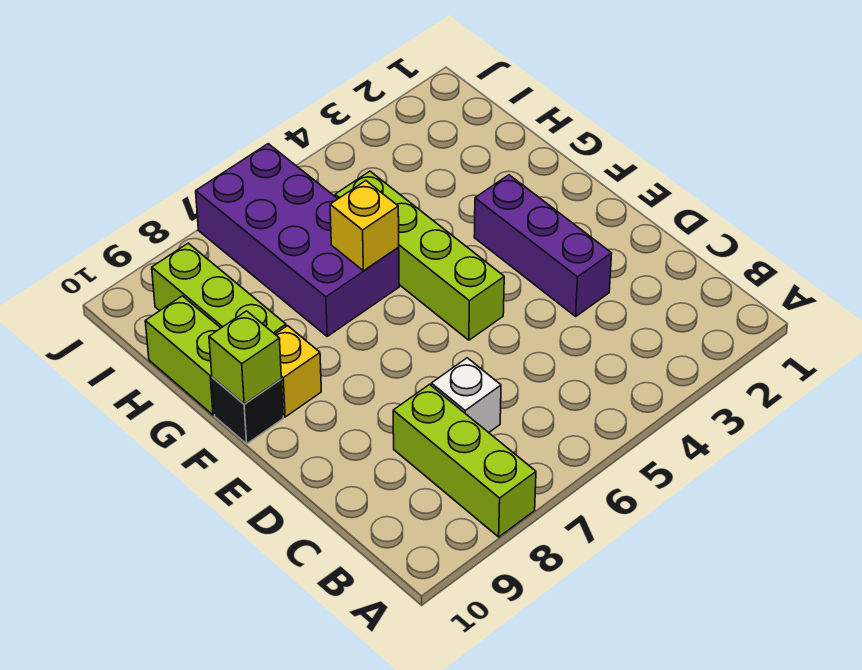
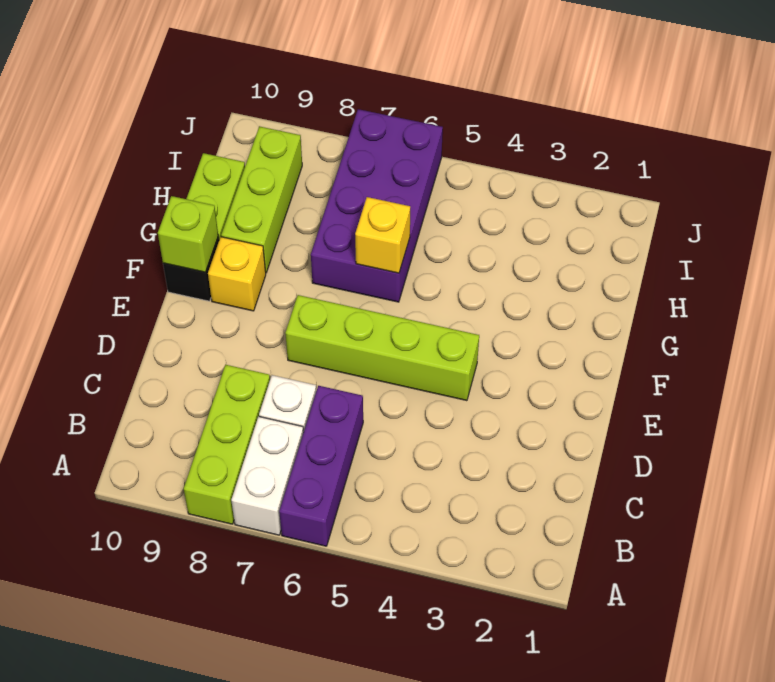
none -> white brick A7:B7 level 1
purple brick D3:F3 level 1 -> purple brick A6:C6 level 1
lime brick E5:H5 level 1 -> lime brick E4:E7 level 1

